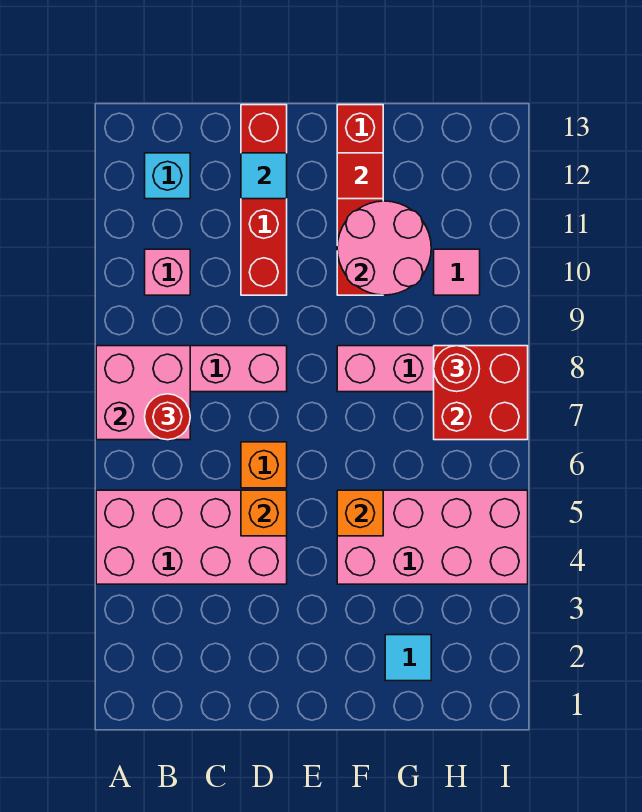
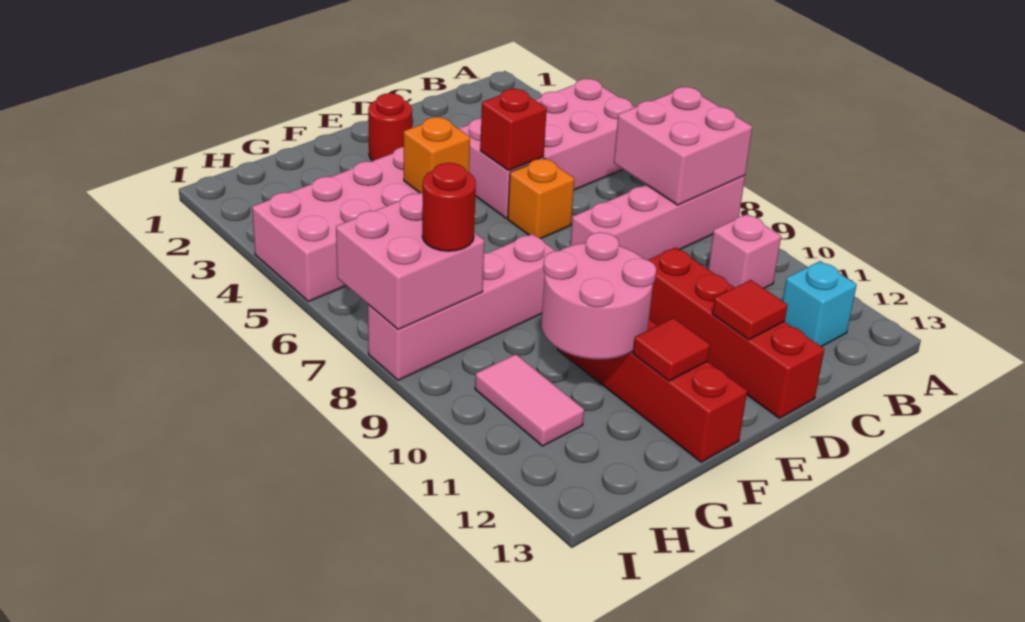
red round brick B7 level 3 -> red round brick E2 level 1
orange brick D5 level 2 -> red brick D5 level 2
cyan tile D12 level 2 -> red tile D12 level 2
cyan tile G2 level 1 -> none
red brick H7:I8 level 2 -> pink brick H7:I8 level 2
pink tile H10 level 1 -> pink tile H10:H11 level 1

